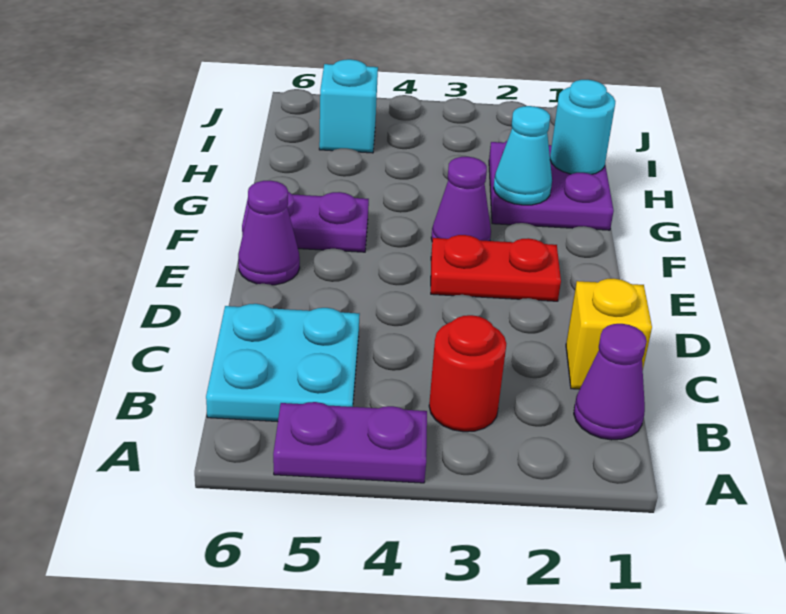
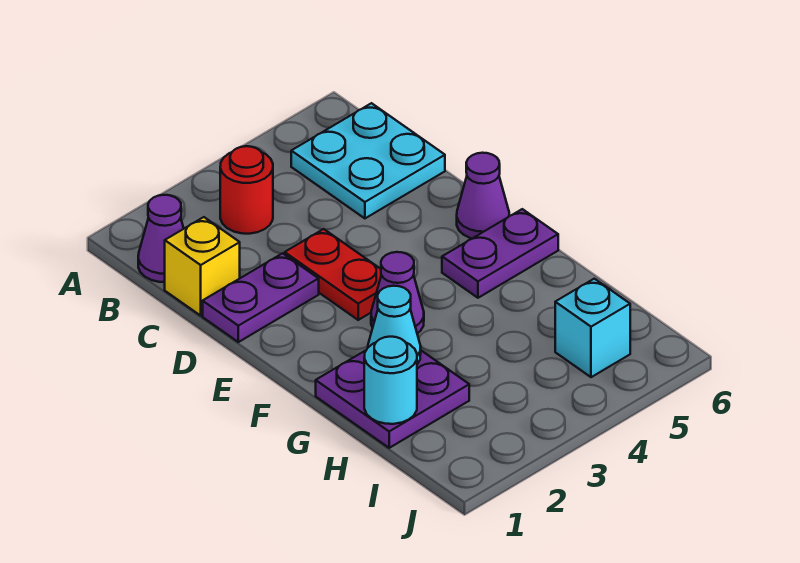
purple plate A4:A5 level 1 -> purple plate D1:D2 level 1
red plate E2:E3 level 1 -> red plate D3:E3 level 1

